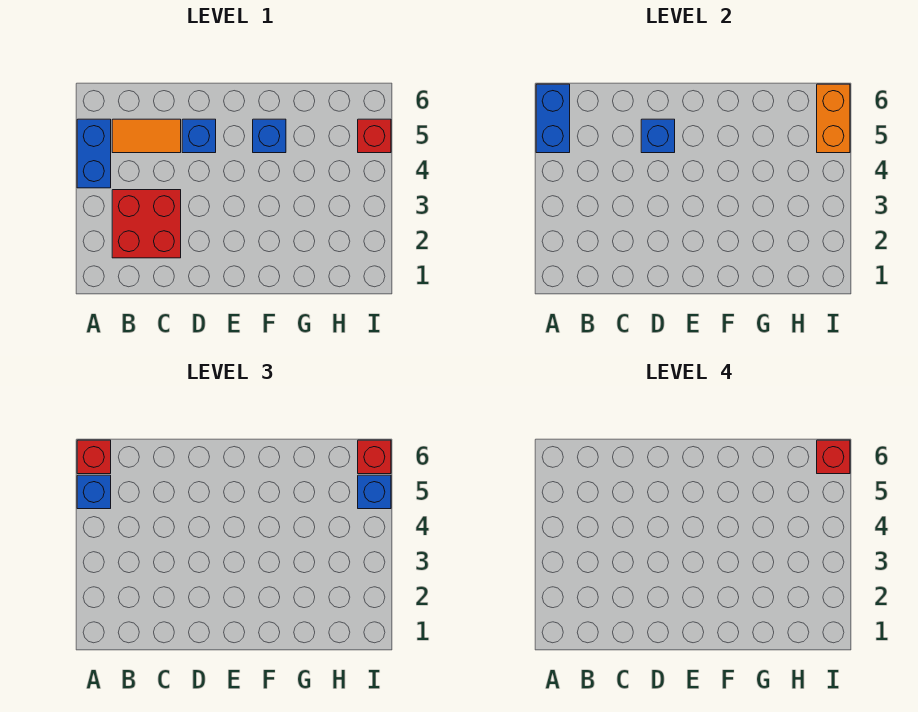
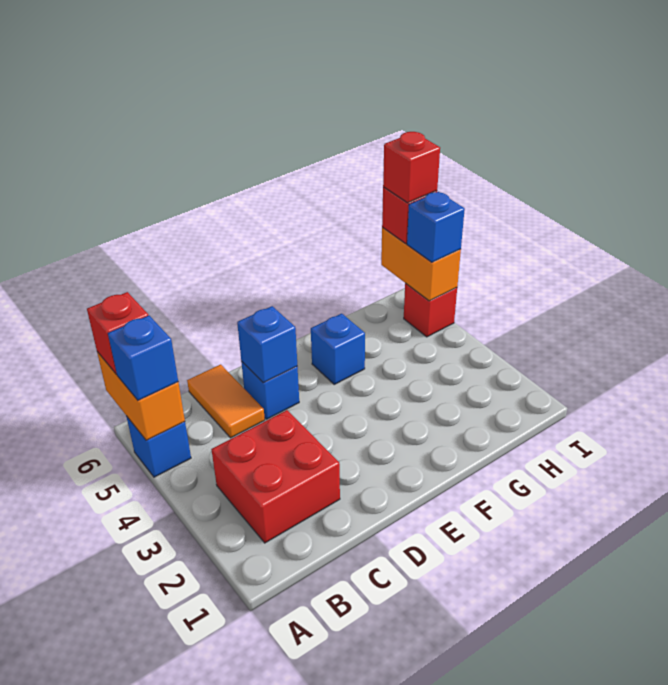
blue brick A4:A5 level 1 -> blue brick A5 level 1
blue brick A5:A6 level 2 -> orange brick A5:A6 level 2
orange tile B5:C5 level 1 -> orange tile C5:C6 level 1

